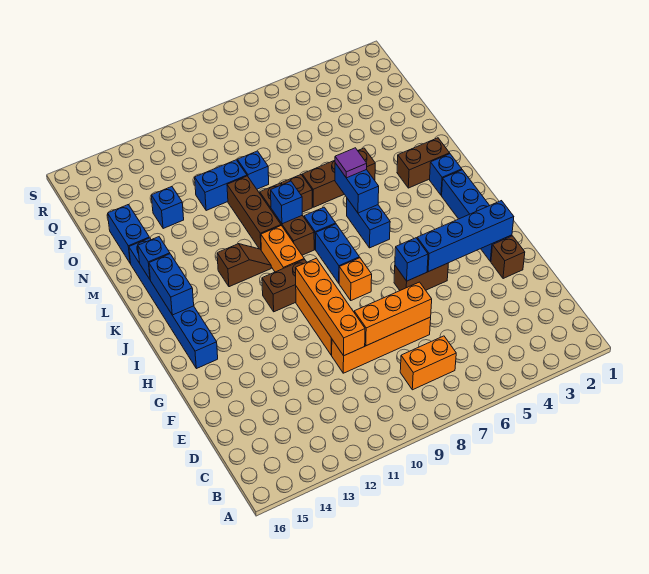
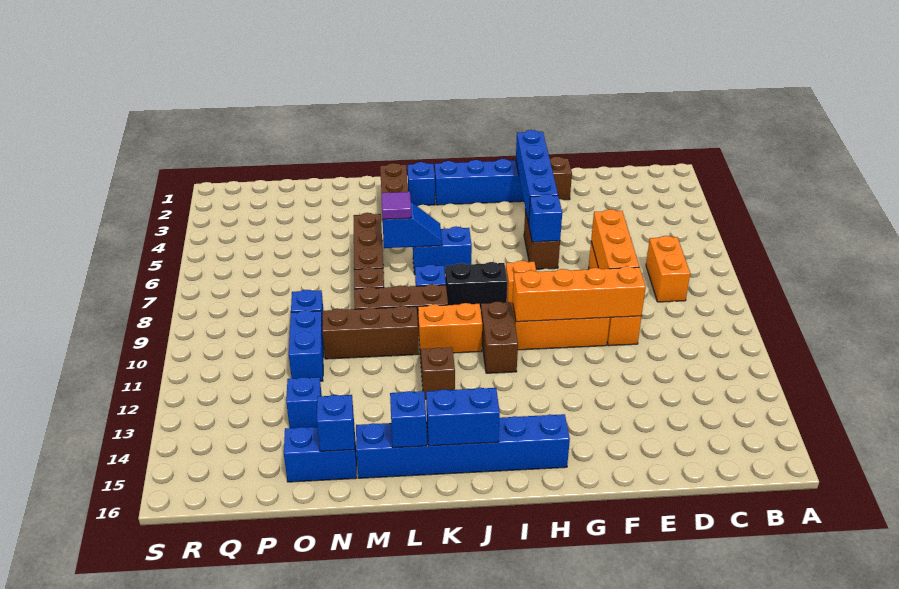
blue brick I8:J8 level 1 -> black brick I8:J8 level 1
blue brick K6:L6 level 2 -> blue slope K6:L6 level 2 top L
blue brick L9 level 2 -> blue brick N15 level 2

